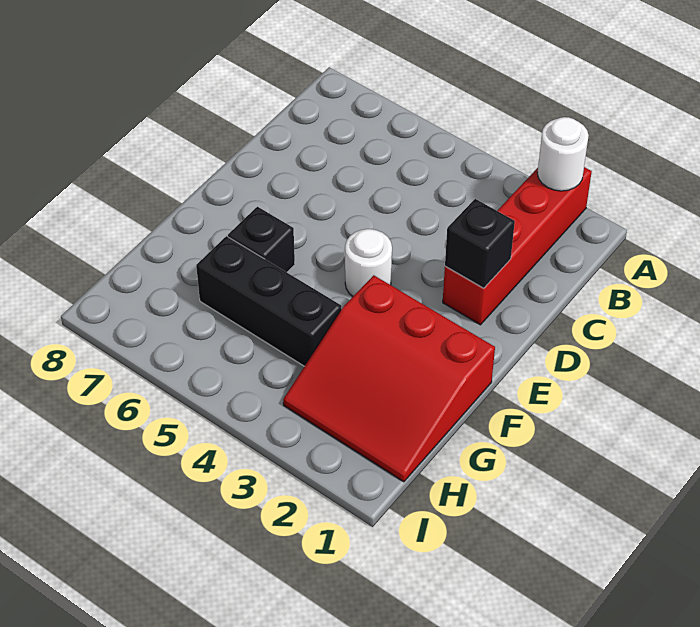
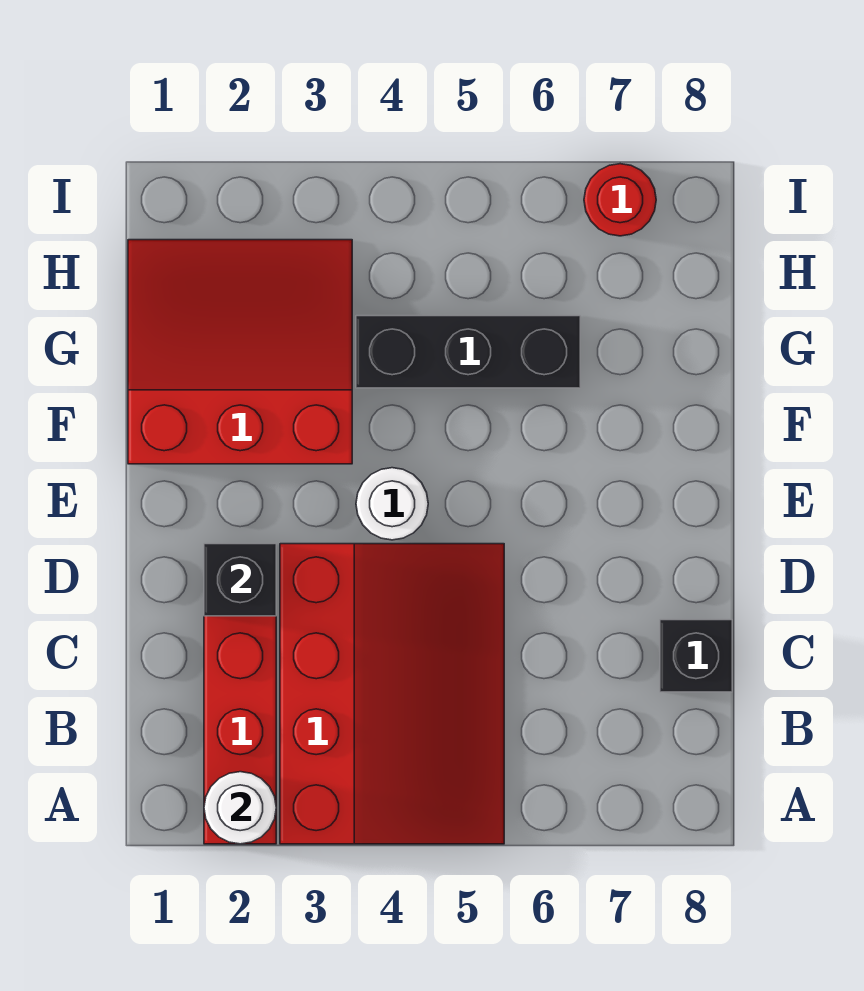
none -> red slope A3:D5 level 1 top 3
black brick F6 level 1 -> black brick C8 level 1
none -> red round brick I7 level 1

